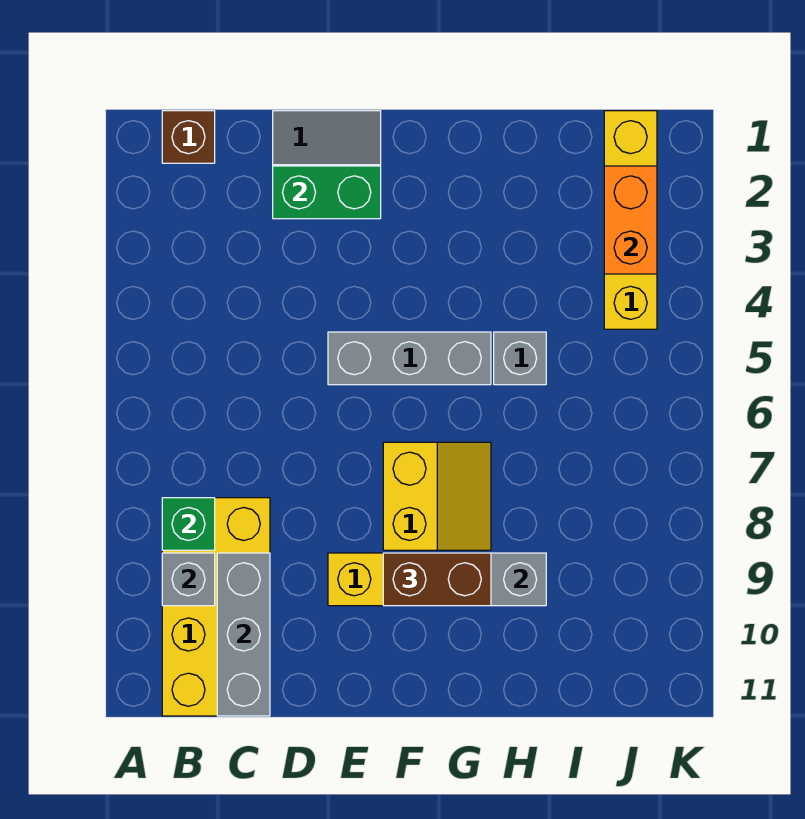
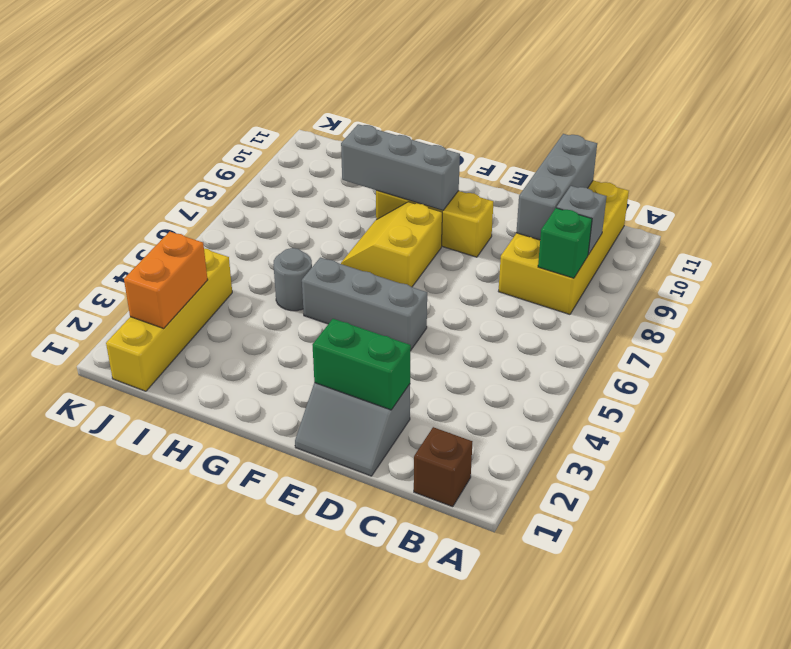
brown brick F9:G9 level 3 -> none
grey brick H5 level 1 -> grey round brick H5 level 1

